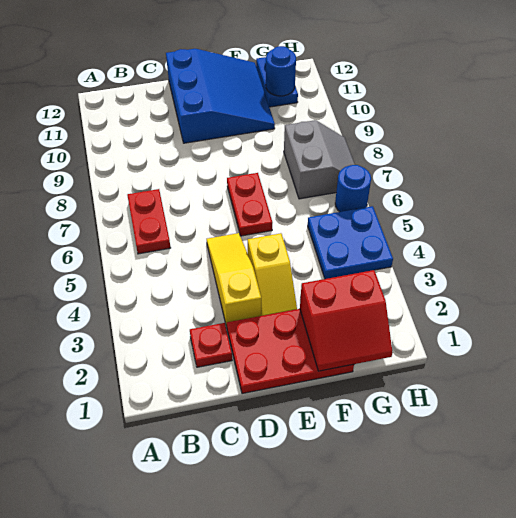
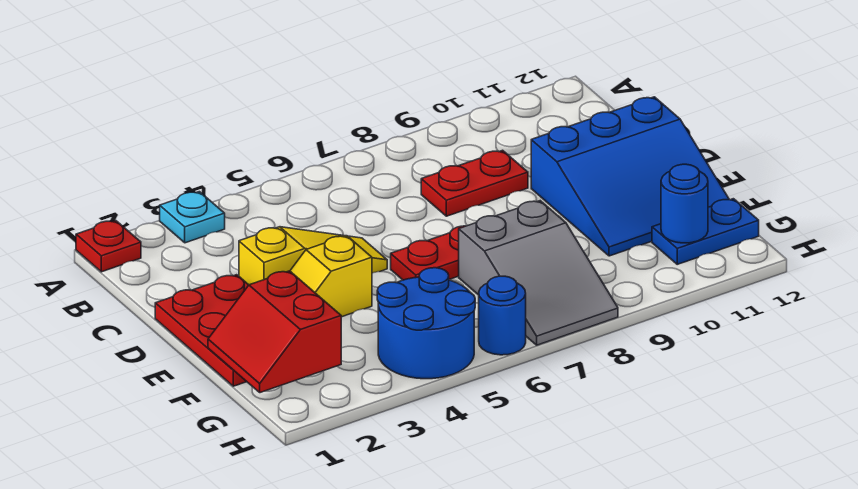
none -> cyan plate A3 level 1
red plate B6:B7 level 1 -> red plate C8:C9 level 1
red plate C2 level 1 -> red plate A1 level 1
blue plate G4:H5 level 1 -> blue round brick G4:H5 level 1
grey slope G7:H8 level 1 top G -> grey slope F7:H8 level 1 top F

